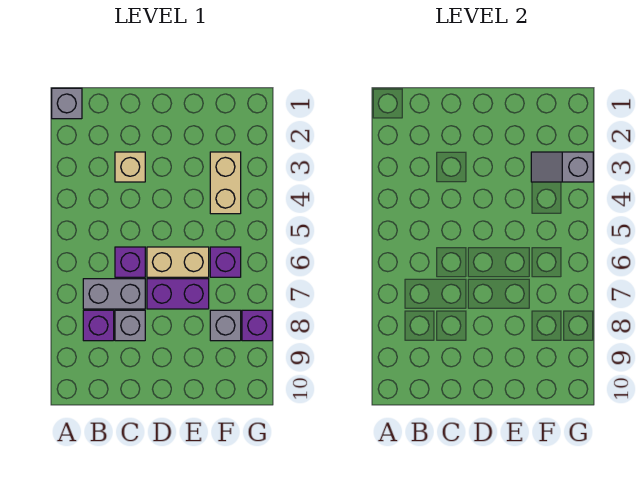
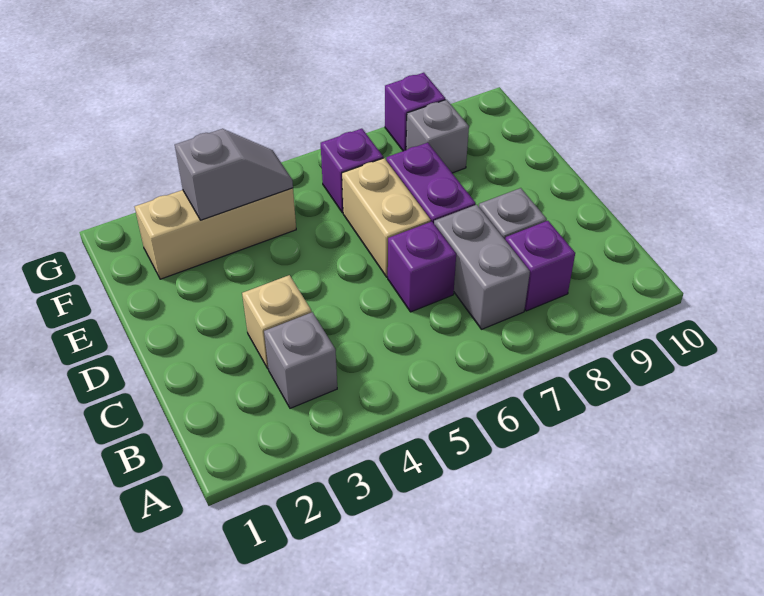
grey brick A1 level 1 -> grey brick B3 level 1
tan brick F3:F4 level 1 -> tan brick F2:F4 level 1
grey slope F3:G3 level 2 top G -> grey slope F3:F4 level 2 top 3

